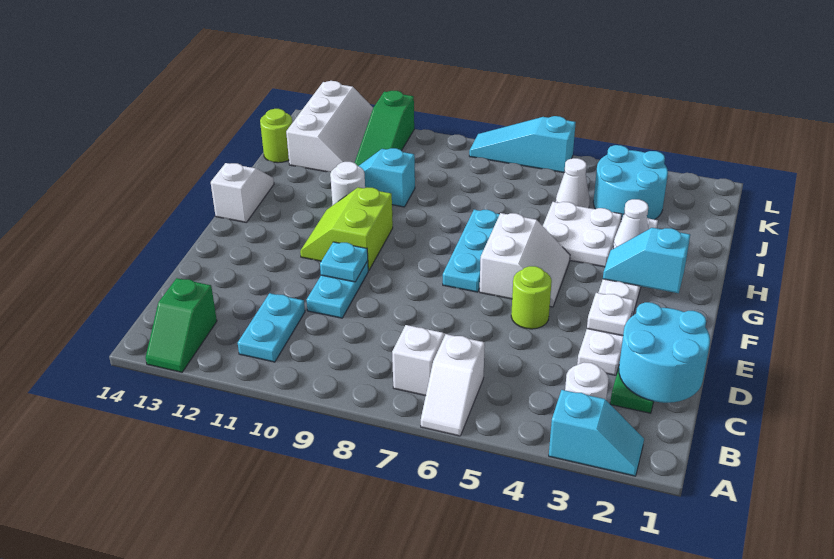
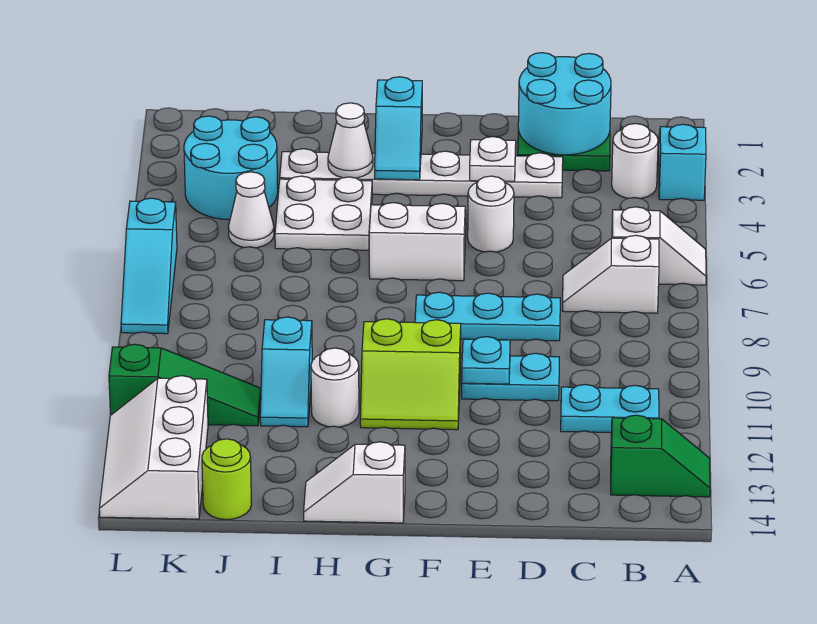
lime round brick E5 level 1 -> white round brick E5 level 1
cyan plate F7:H7 level 1 -> cyan plate D8:F8 level 1
white slope J12:L13 level 1 top 13 -> white slope K12:L14 level 1 top K

